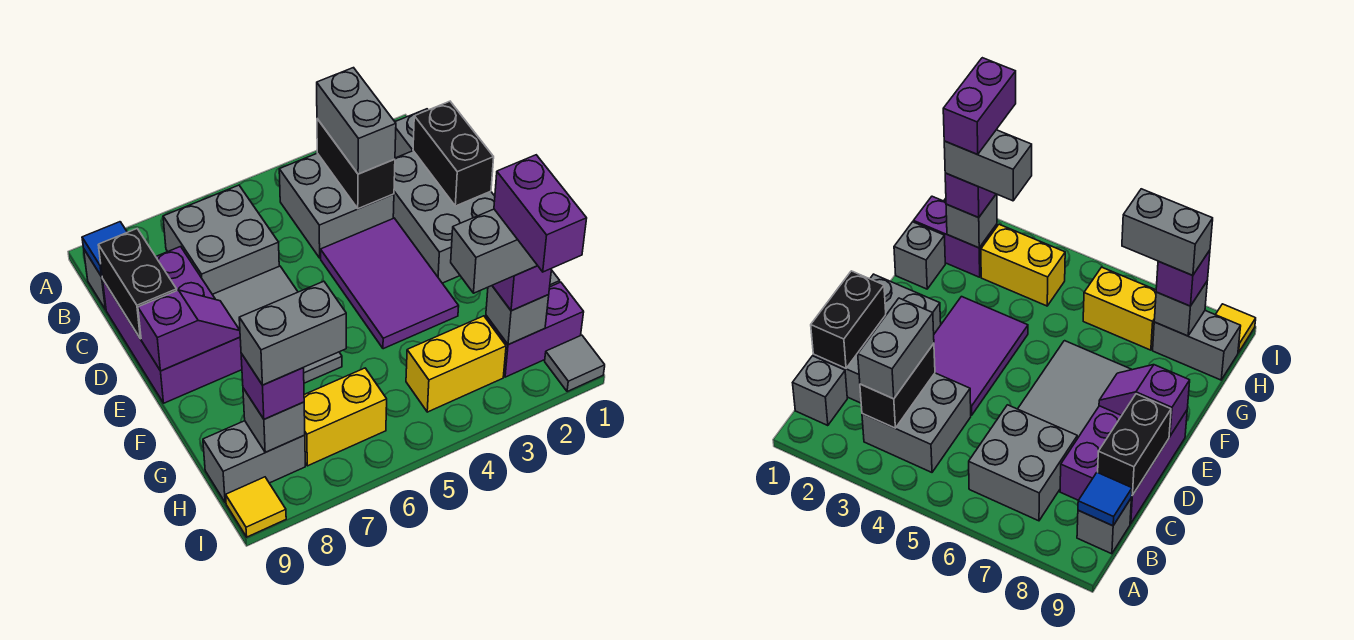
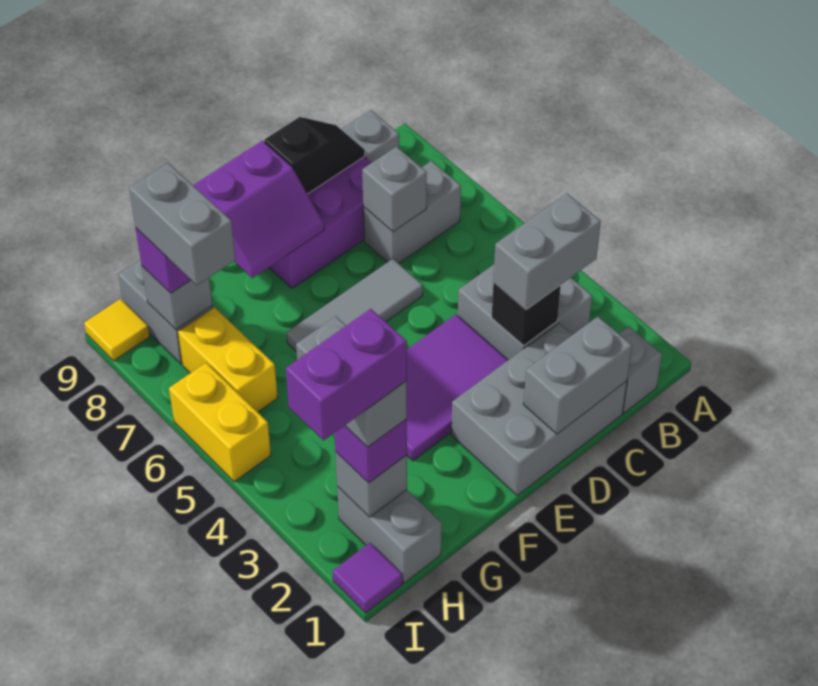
black brick B3:C3 level 2 -> black brick C3 level 2
grey brick B6:C7 level 1 -> grey brick B7:C7 level 1
blue tile B9 level 2 -> none
black brick C1:D1 level 2 -> grey brick C1:D1 level 2
black brick C9:D9 level 2 -> black slope C9:D9 level 2 top D
grey tile D6:F7 level 1 -> grey tile D6:F6 level 1
purple slope E8:E9 level 2 top 9 -> purple slope E8:F9 level 2 top 9
grey brick G1 level 1 -> grey brick C7 level 2
purple brick H1:H2 level 1 -> grey brick H1:H2 level 1
yellow brick H3:H4 level 1 -> yellow brick I5:I6 level 1
grey tile I1 level 1 -> purple tile I1 level 1

